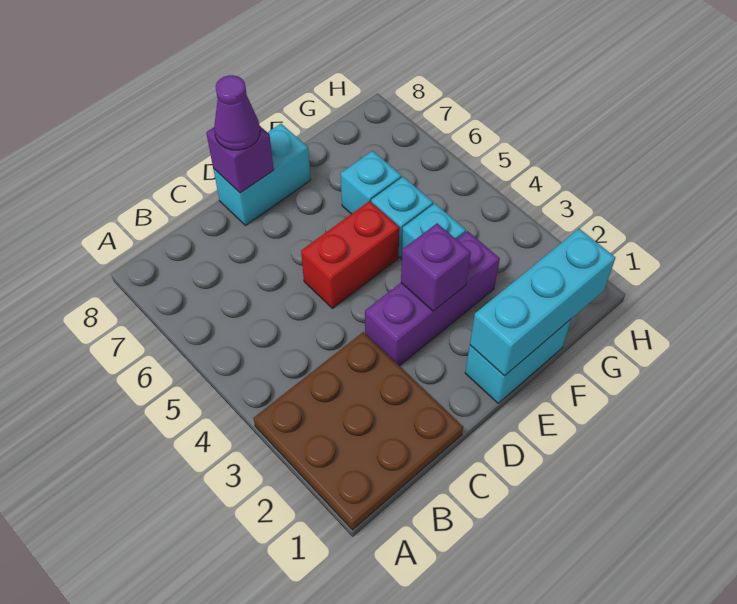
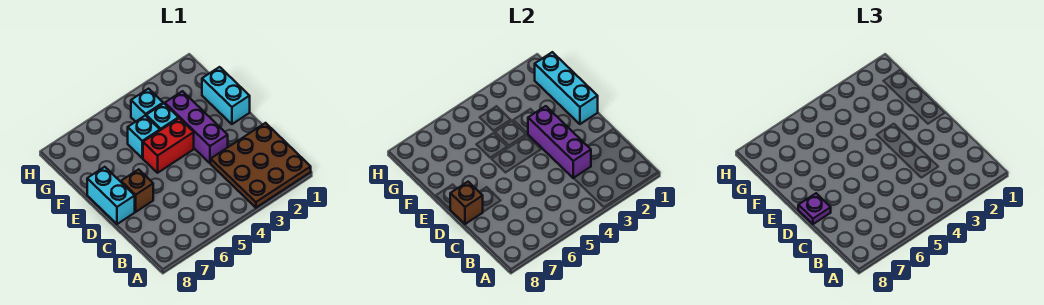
red brick D5:E5 level 1 -> red brick E4:E5 level 1
none -> brown brick D7 level 1
purple brick D8 level 2 -> brown brick D8 level 2
purple cone D8 level 3 -> purple plate D8 level 3
purple brick E3 level 2 -> purple brick C3:E3 level 2
cyan brick F6 level 1 -> cyan brick G4 level 1

